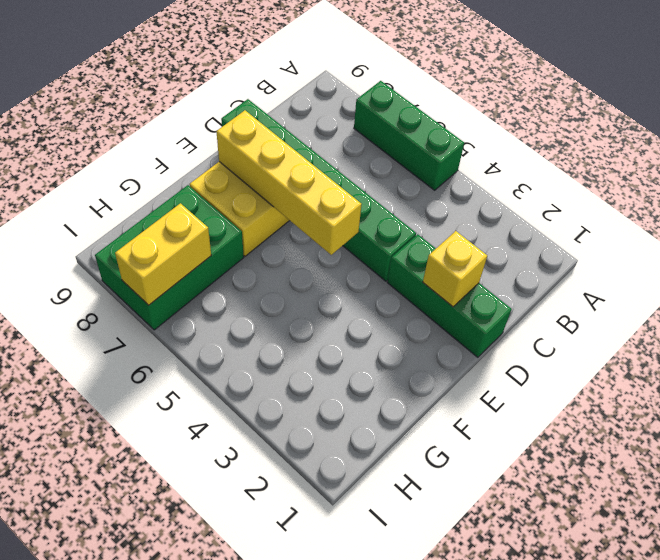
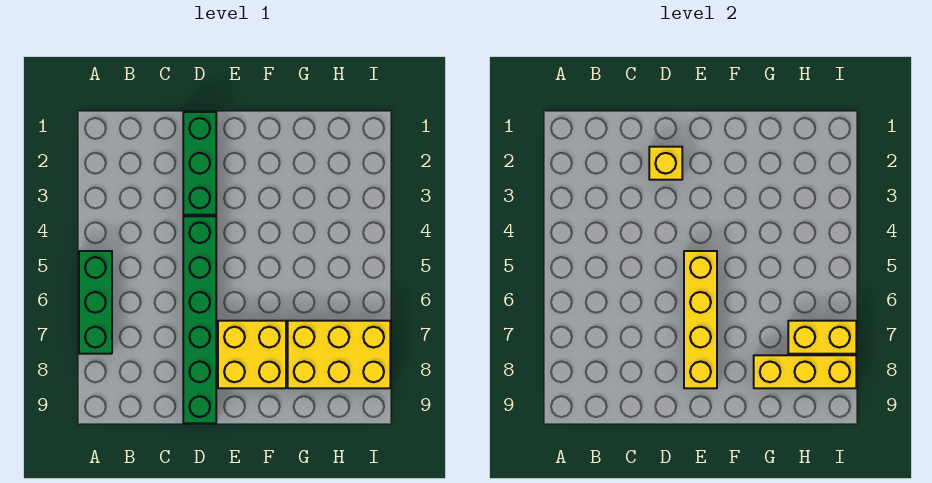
green brick G7:I8 level 1 -> yellow brick G7:I8 level 1
none -> yellow brick G8:I8 level 2

